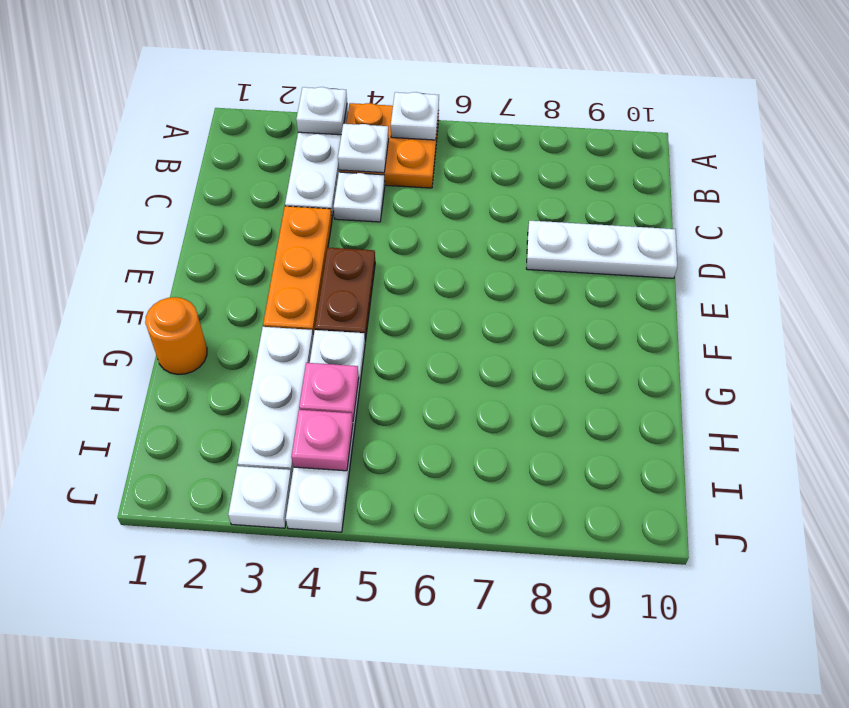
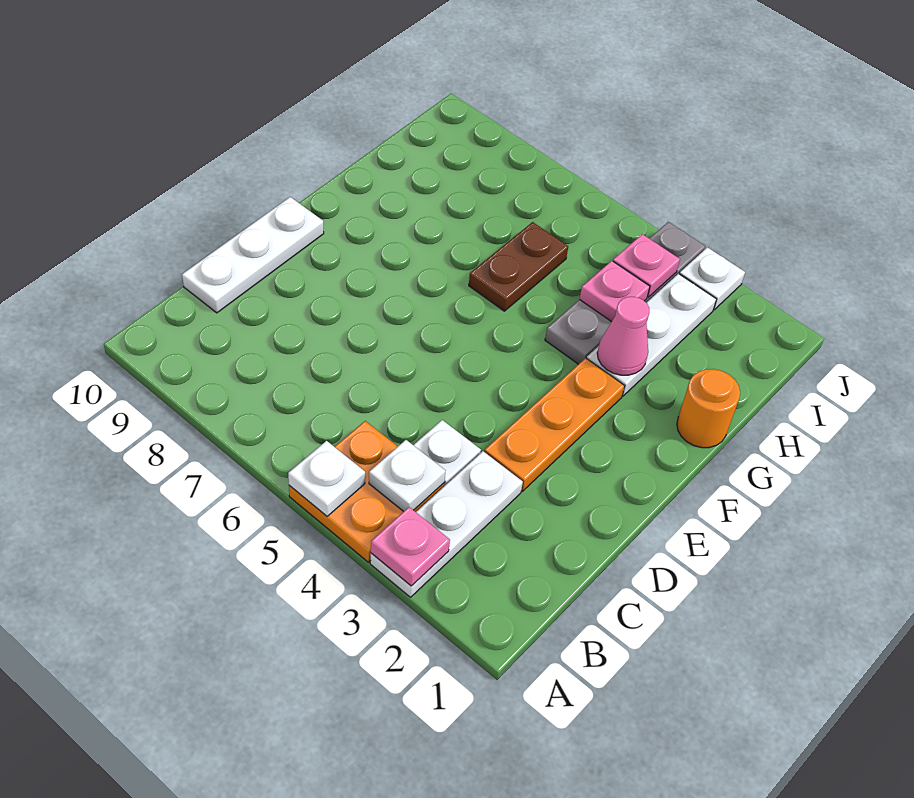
white plate A3 level 2 -> pink plate A3 level 2
white plate D8:D10 level 1 -> white plate C10:E10 level 1
brown plate E4:F4 level 1 -> brown plate G6:H6 level 1
none -> pink cone G3 level 2
white plate G4:J4 level 1 -> grey plate G4:J4 level 1

